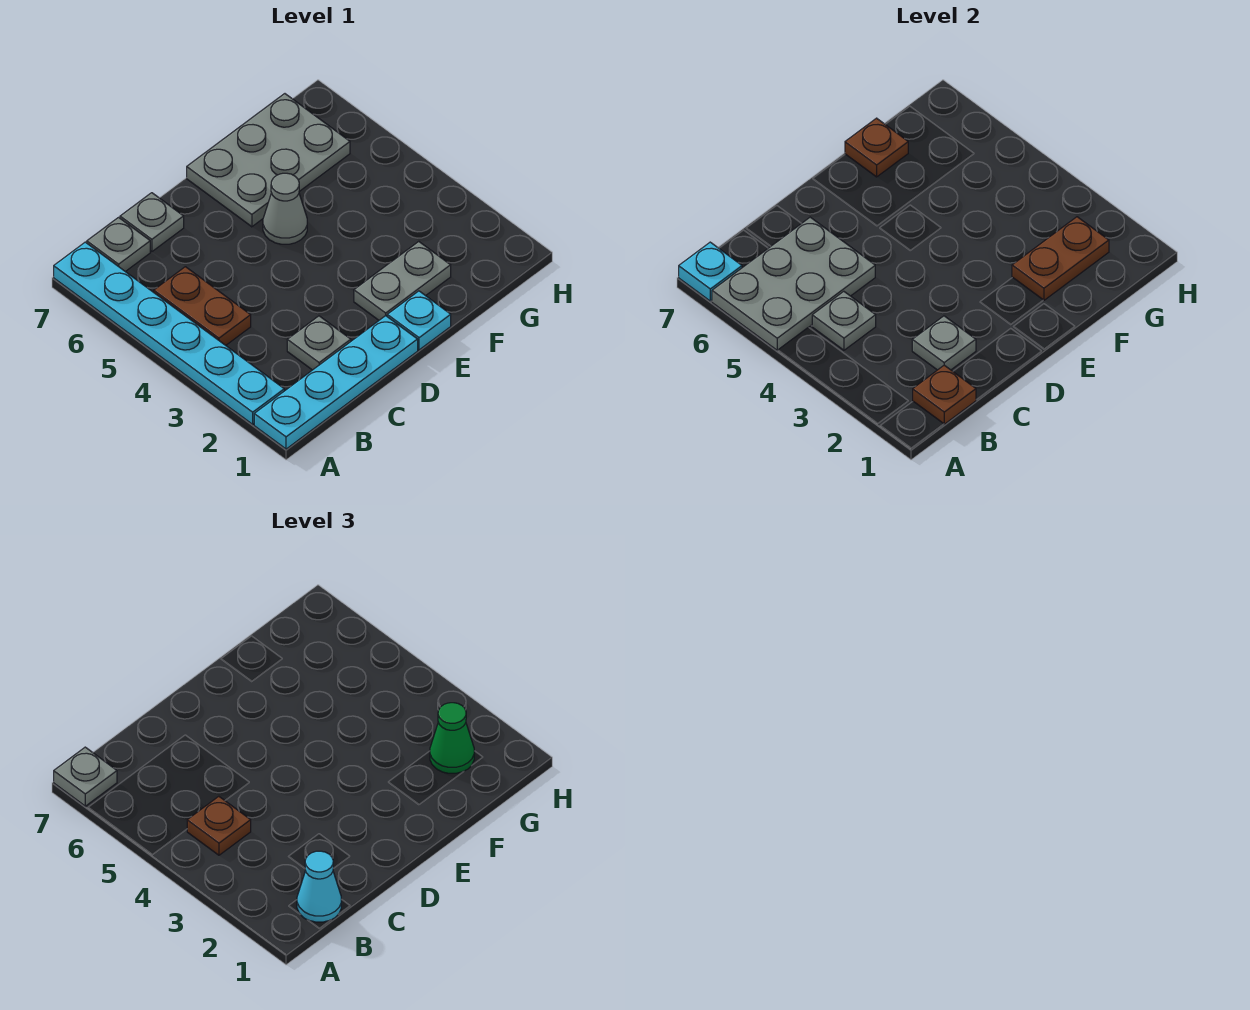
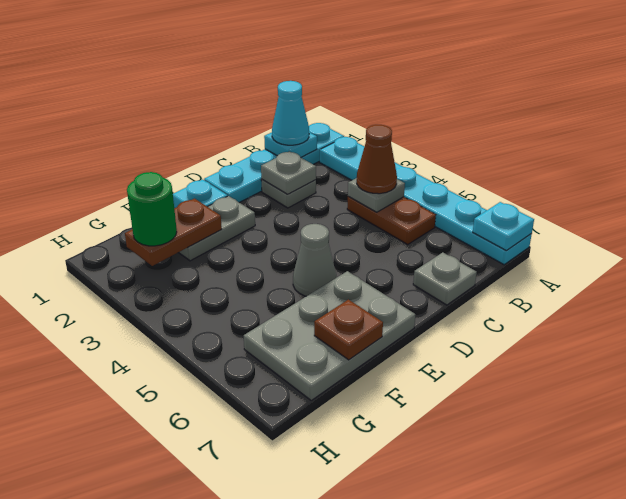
grey plate A5:C6 level 2 -> none
grey plate A7 level 3 -> none
brown plate B1 level 2 -> cyan plate B1 level 2
brown plate B4 level 3 -> brown cone B4 level 3
grey plate B7 level 1 -> none
green cone G2 level 3 -> green round brick G2 level 3

